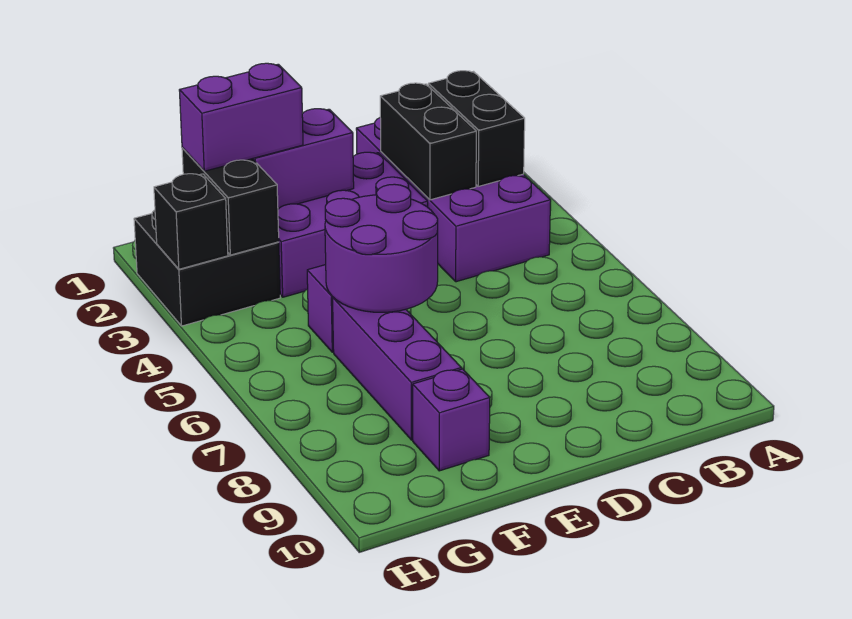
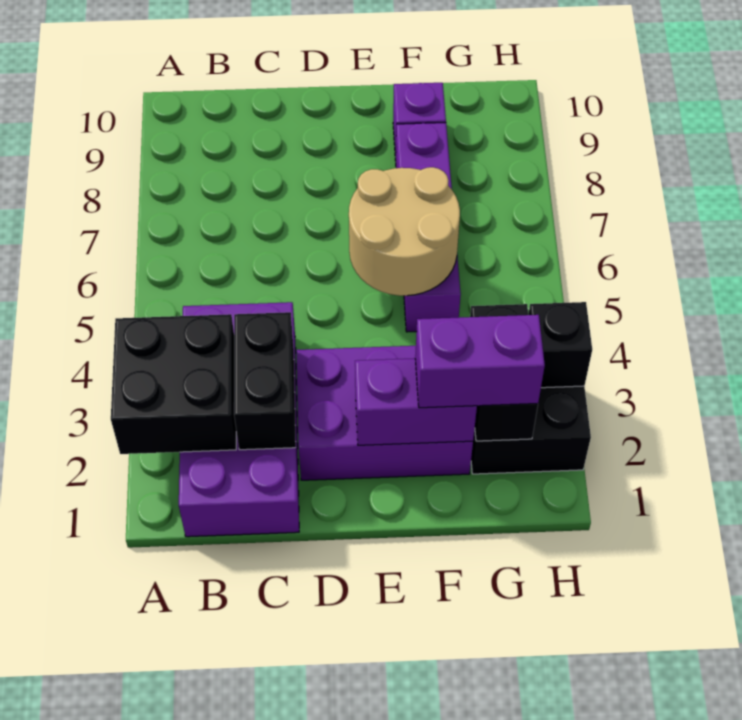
black brick B2:B3 level 2 -> black brick A2:B3 level 2
purple round brick E5:F6 level 2 -> tan round brick E5:F6 level 2

